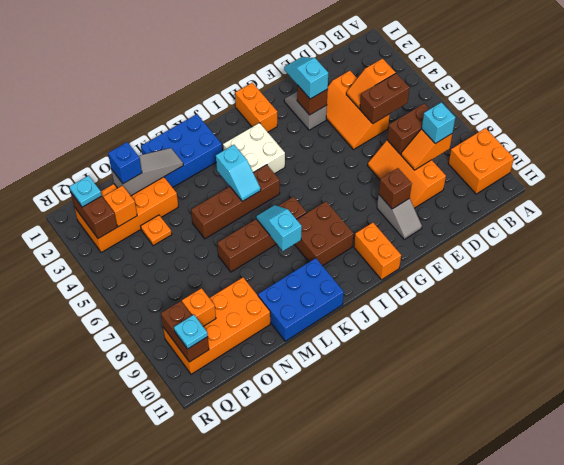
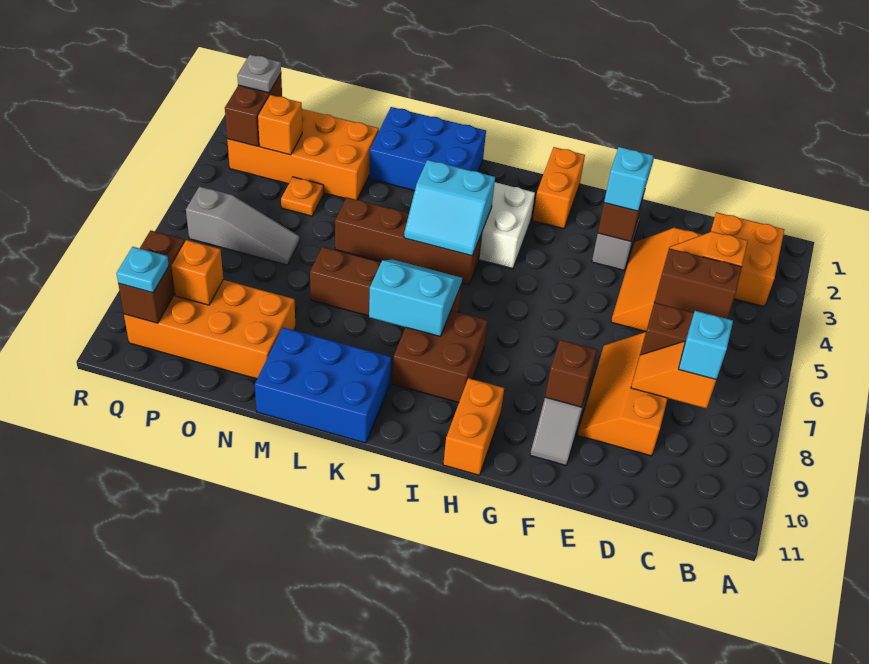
orange brick A9:B10 level 1 -> orange brick B2:C3 level 1
cyan slope K4:K5 level 2 top 4 -> cyan slope J4:K5 level 2 top 4
cyan slope K7:K8 level 2 top 8 -> cyan slope J7:K8 level 2 top 8
grey slope M2:O2 level 2 top O -> grey slope O6:Q6 level 1 top Q
blue brick O2 level 3 -> none
cyan plate Q2 level 3 -> grey plate Q2 level 3

